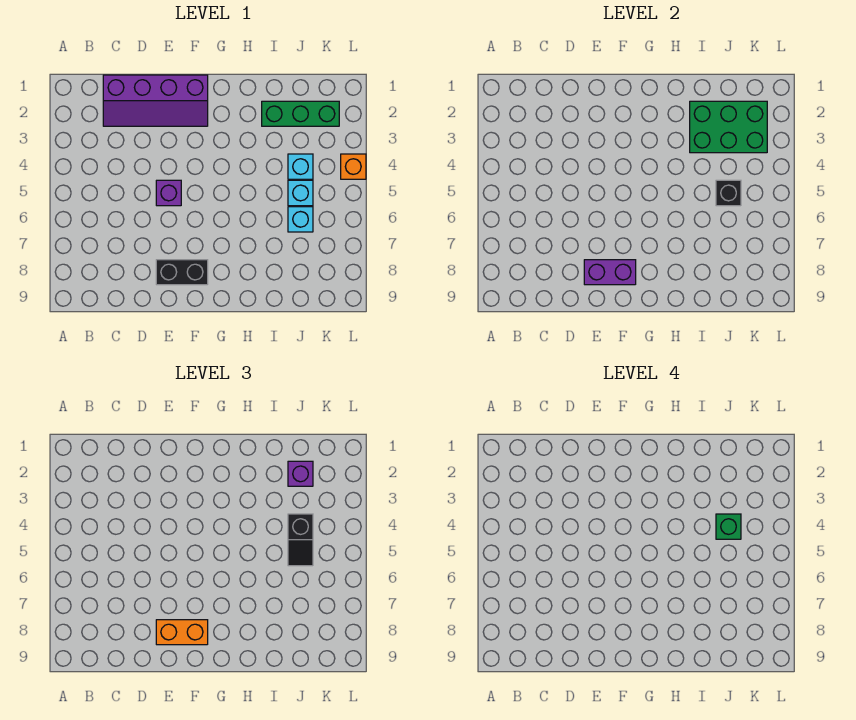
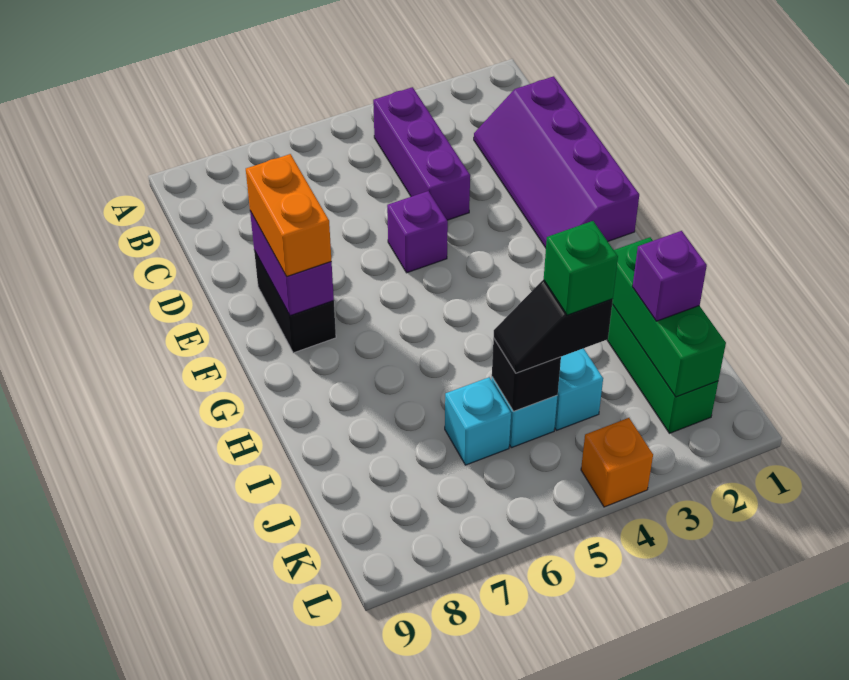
none -> purple brick B4:D4 level 1
green brick I2:K3 level 2 -> green brick I2:K2 level 2

